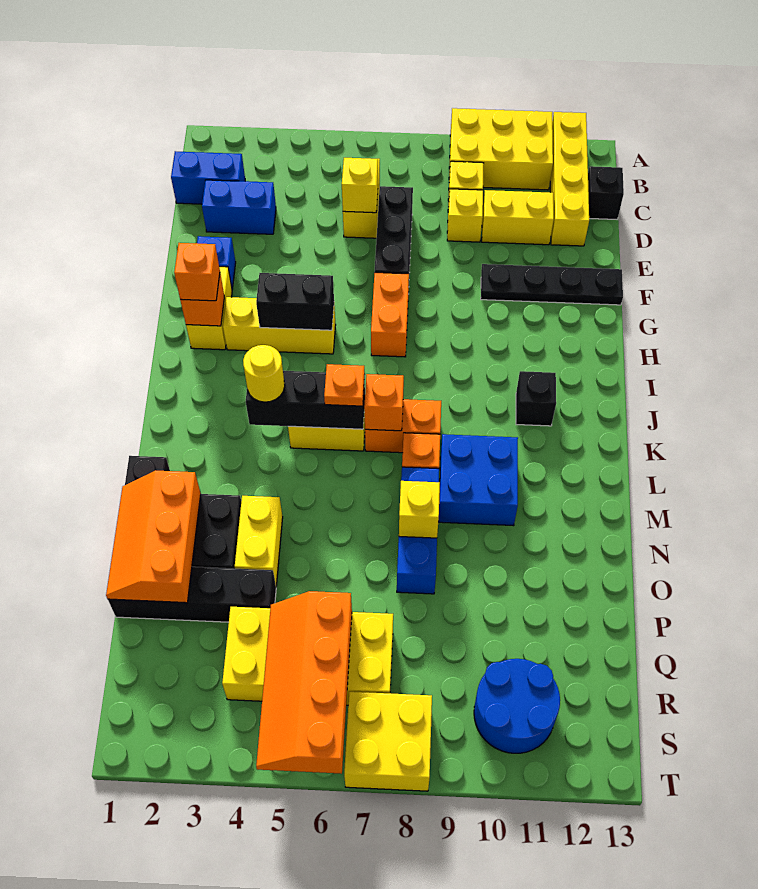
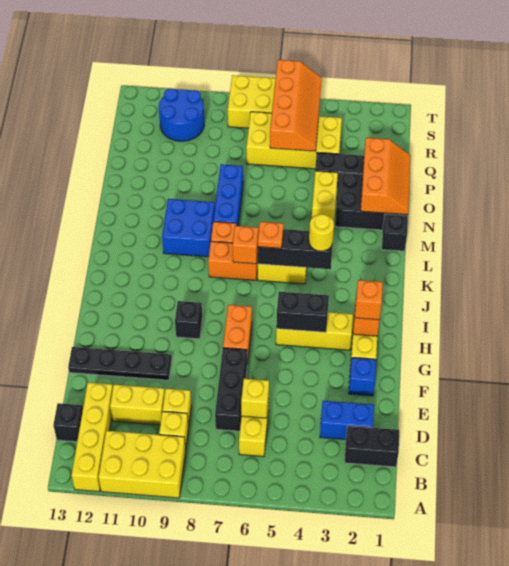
blue brick C1:C2 level 1 -> black brick C1:C2 level 1
black brick J11 level 1 -> black brick H9 level 1
yellow brick N8 level 2 -> none

